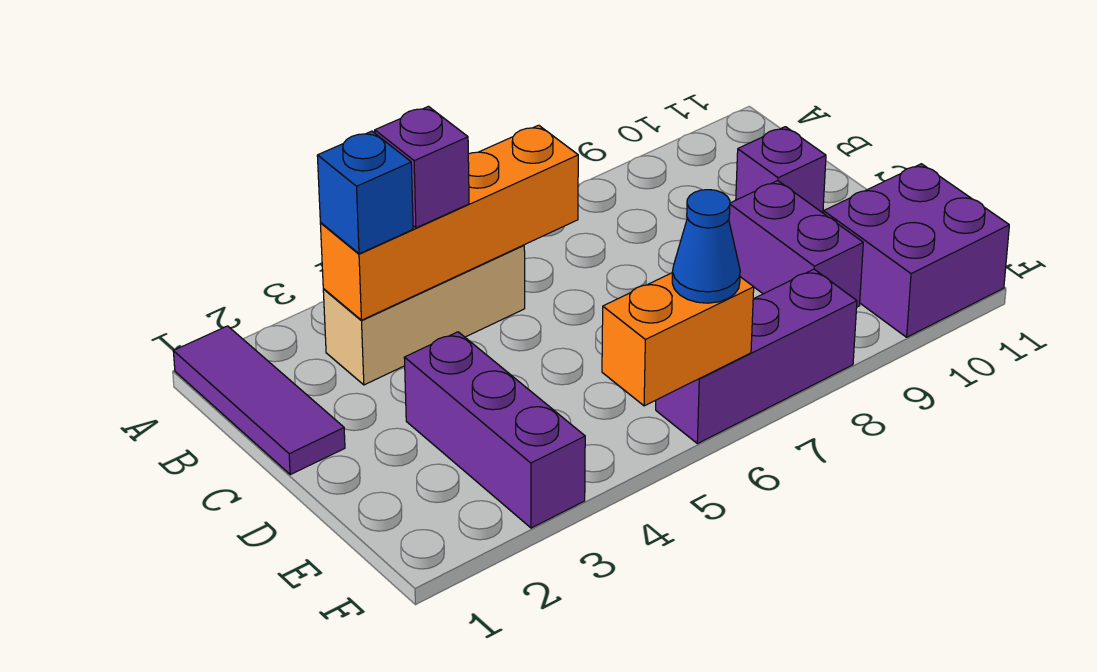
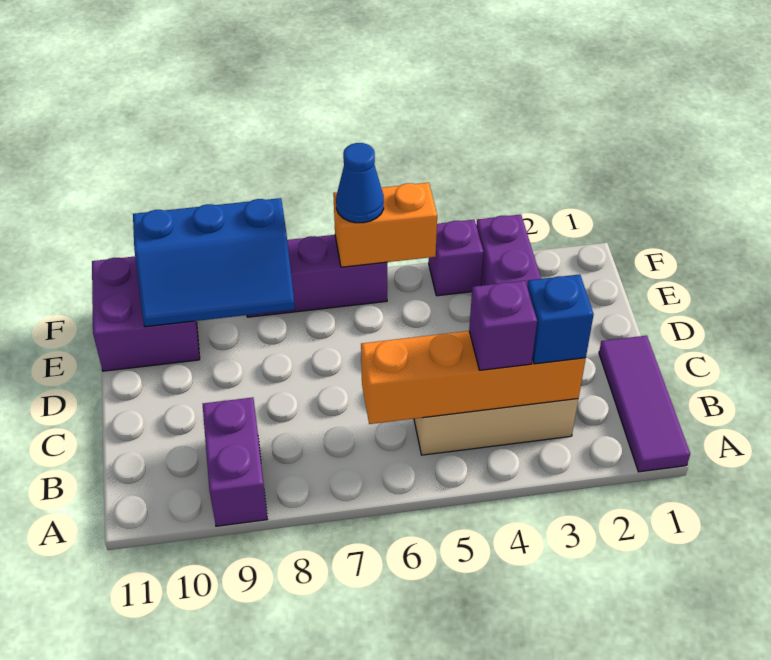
purple brick C10 level 1 -> purple brick F4 level 1
purple brick D9:E9 level 1 -> purple brick A9:B9 level 1
none -> blue slope E8:F10 level 2 top F

